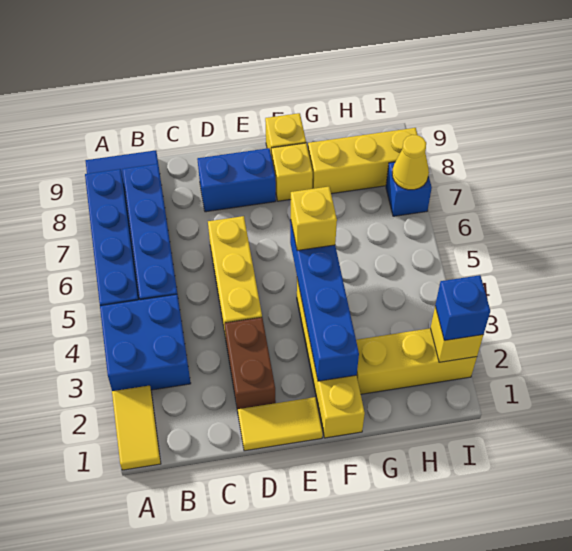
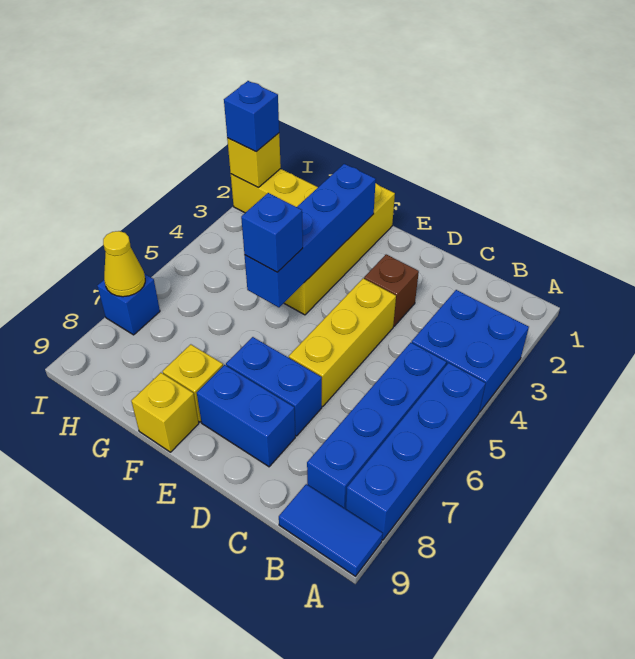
yellow tile A1:A2 level 1 -> none
yellow tile D1:E1 level 1 -> none
brown brick D2:D3 level 1 -> brown brick D3 level 1
none -> blue brick D7:E7 level 1
yellow brick F5 level 3 -> blue brick F5 level 3
yellow brick G8:I8 level 1 -> none

